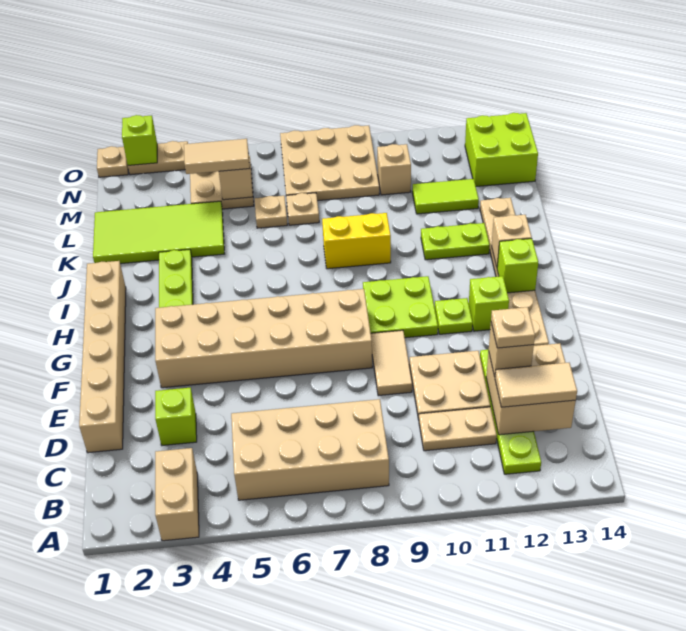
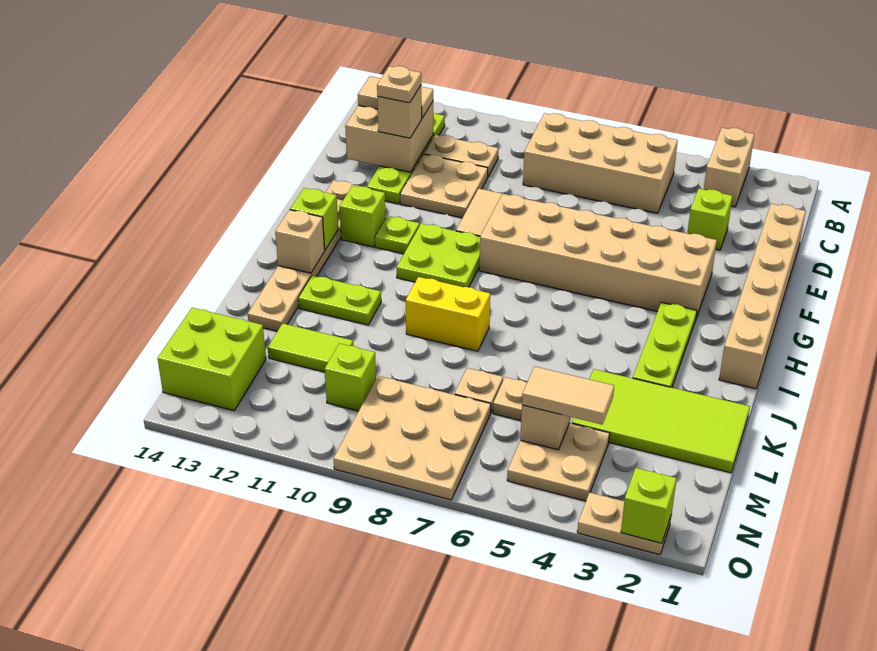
tan brick M10 level 1 -> lime brick M10 level 1
tan plate O1 level 1 -> none

